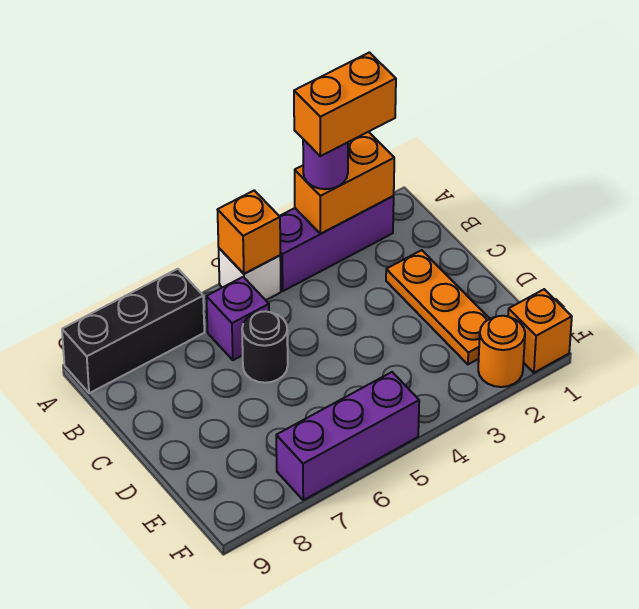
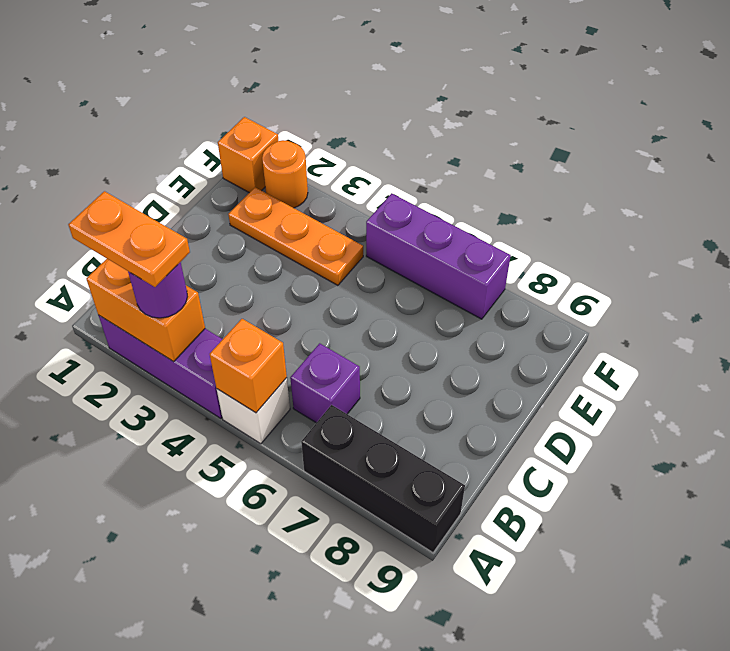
orange brick A2:A3 level 4 -> orange plate A2:A3 level 4
orange plate C2:E2 level 1 -> orange plate E2:E4 level 1
black round brick C6 level 1 -> none

